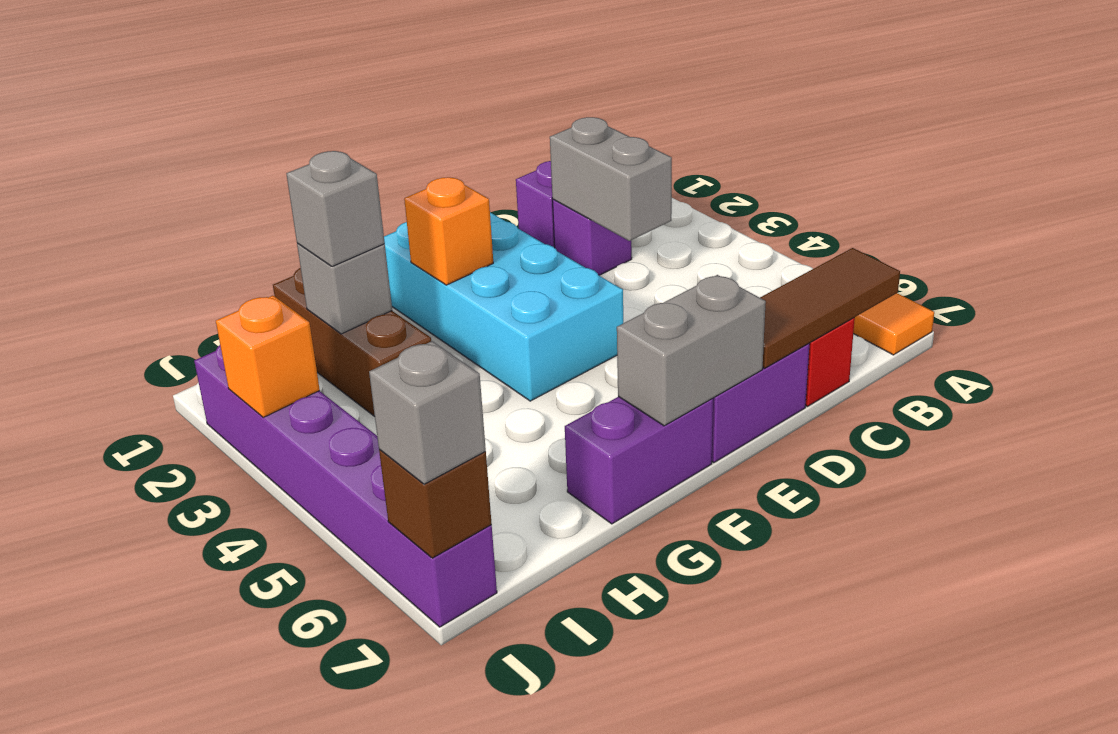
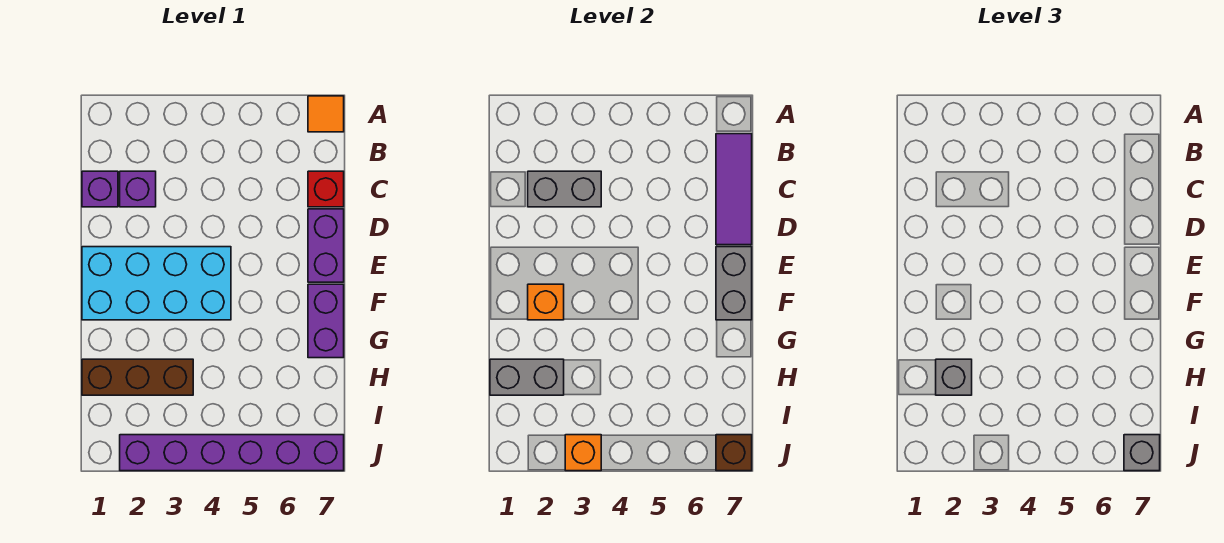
brown tile B7:D7 level 2 -> purple tile B7:D7 level 2
grey brick H2 level 2 -> grey brick H1:H2 level 2

